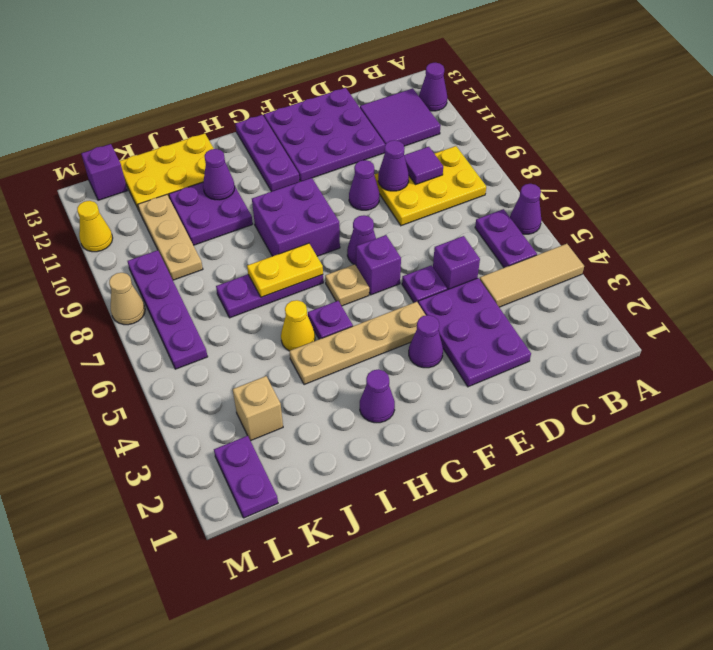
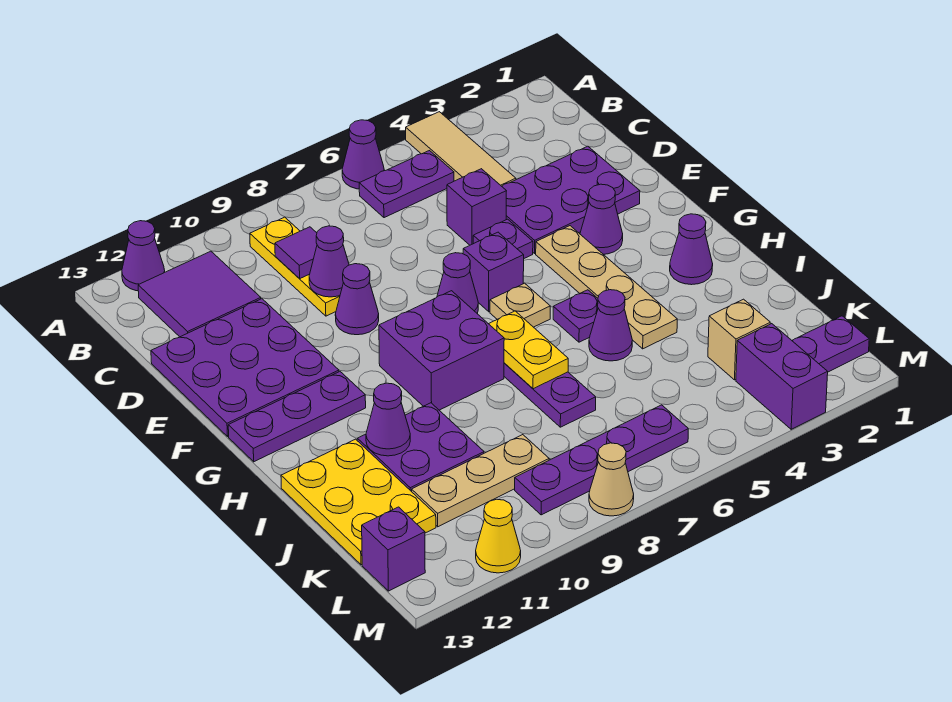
yellow plate B8:D9 level 1 -> yellow plate B9:D9 level 1
yellow cone I5 level 1 -> purple cone I5 level 1
none -> purple brick L3:M3 level 1

